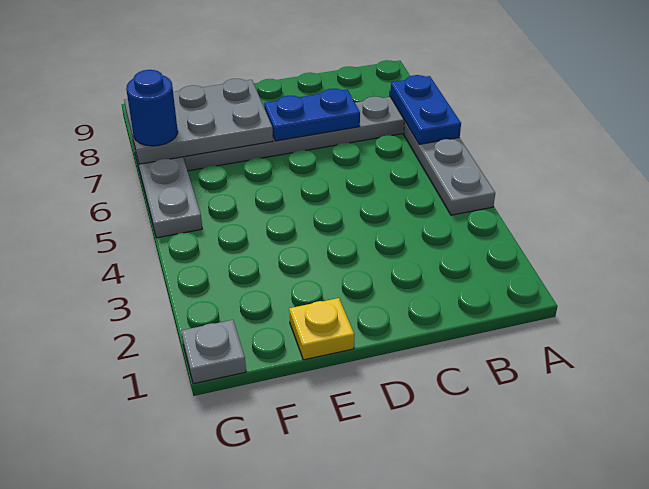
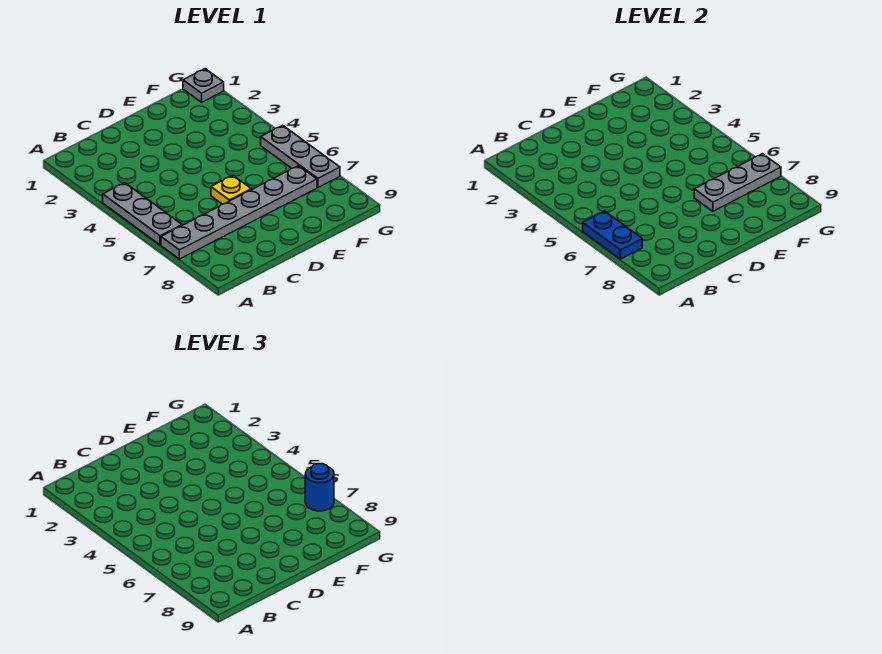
blue plate C7:D7 level 2 -> none
yellow plate E1 level 1 -> yellow plate D6 level 1
grey plate E7:G8 level 2 -> grey plate E7:G7 level 2

